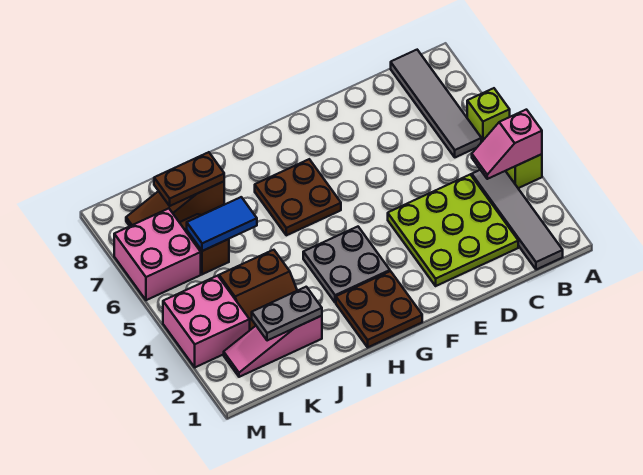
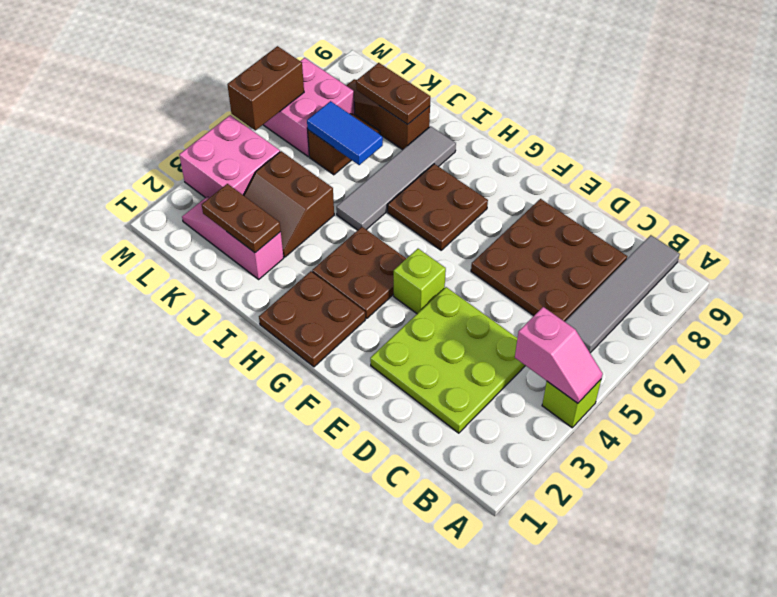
pink slope A4:B4 level 2 top A -> pink slope A4:B4 level 2 top B
lime brick A6 level 1 -> lime brick F4 level 1
grey tile B1:B4 level 1 -> grey tile I5:I8 level 1
none -> brown plate C6:E8 level 1
grey plate G3:H4 level 1 -> brown plate G3:H4 level 1
grey plate J2:K2 level 2 -> brown plate J2:K2 level 2
none -> brown brick M5:M6 level 2

